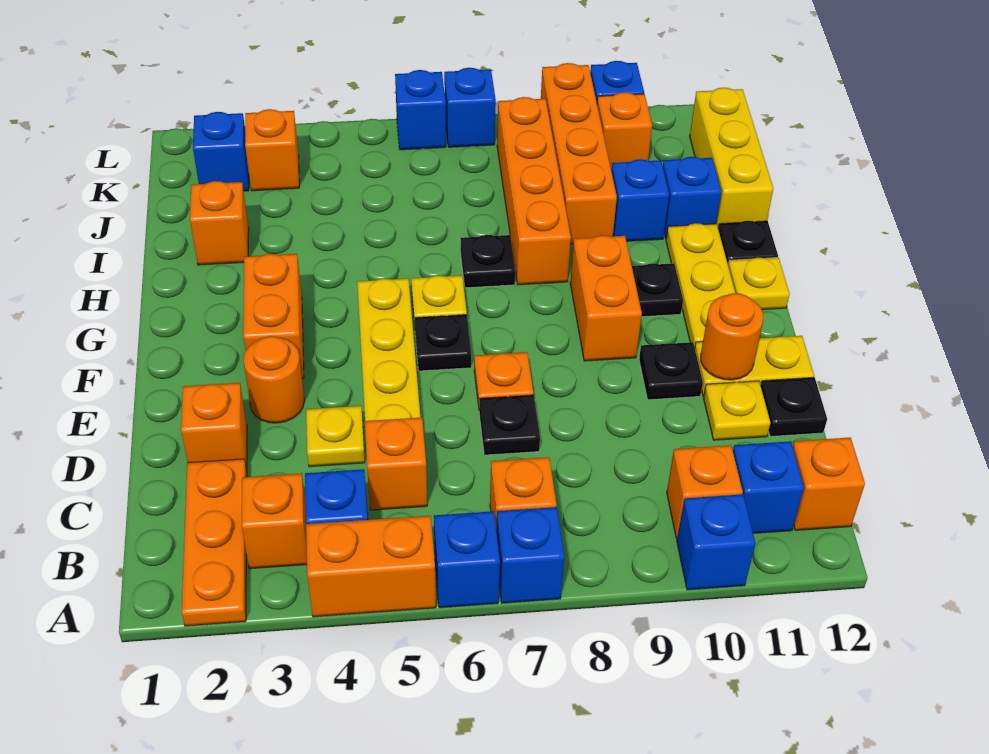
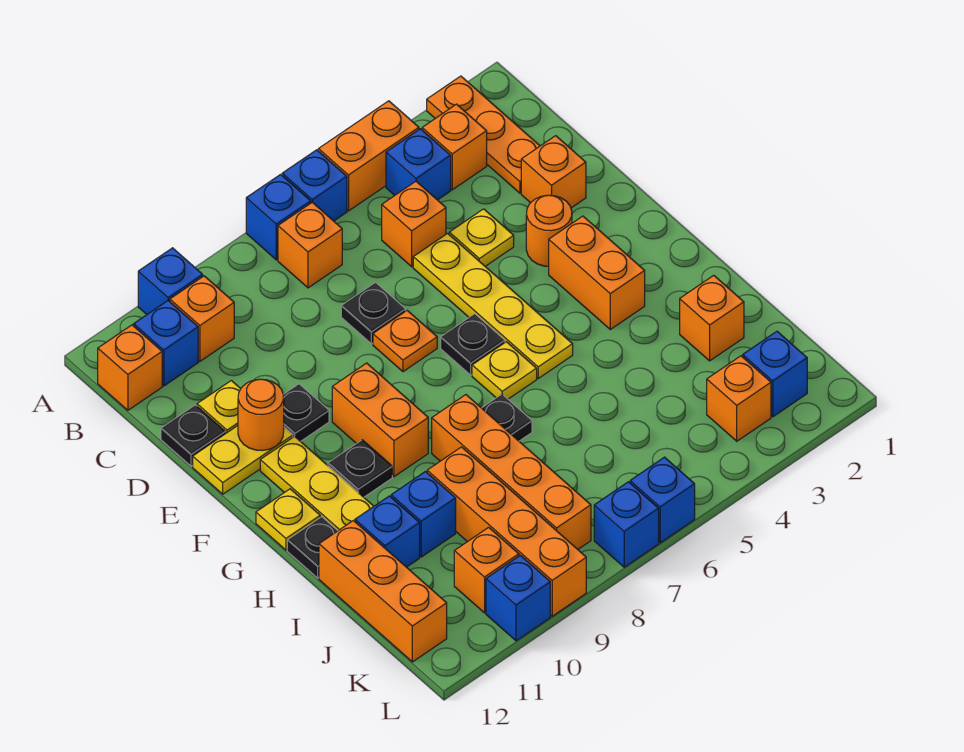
yellow brick I12:K12 level 1 -> orange brick I12:K12 level 1

